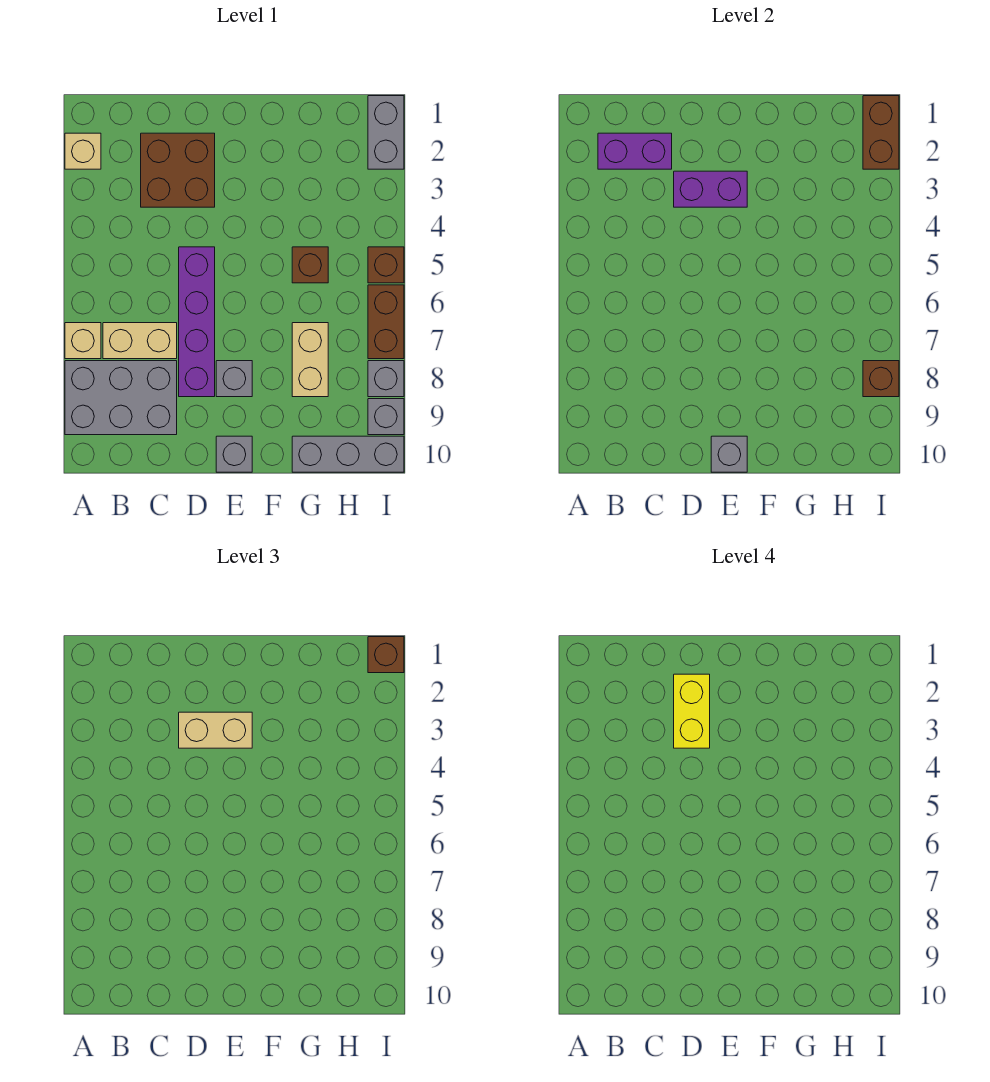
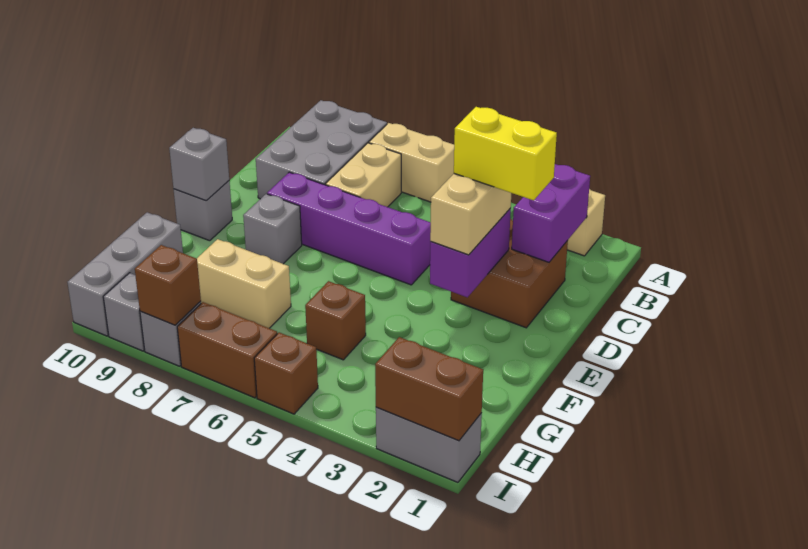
tan brick A7 level 1 -> tan brick A6:A7 level 1
brown brick I1 level 3 -> none

